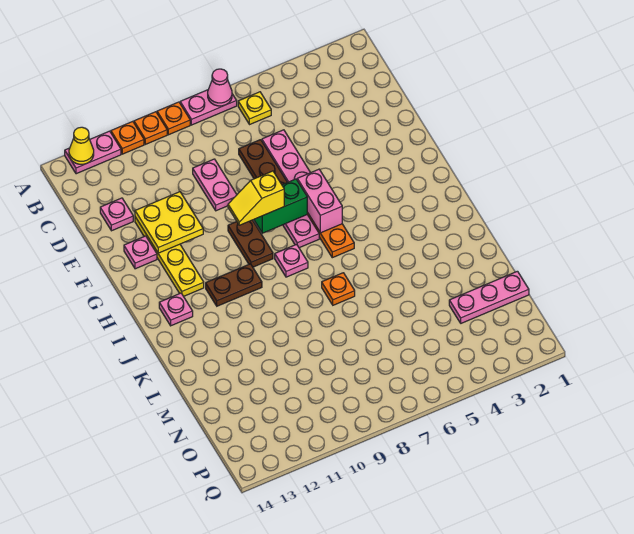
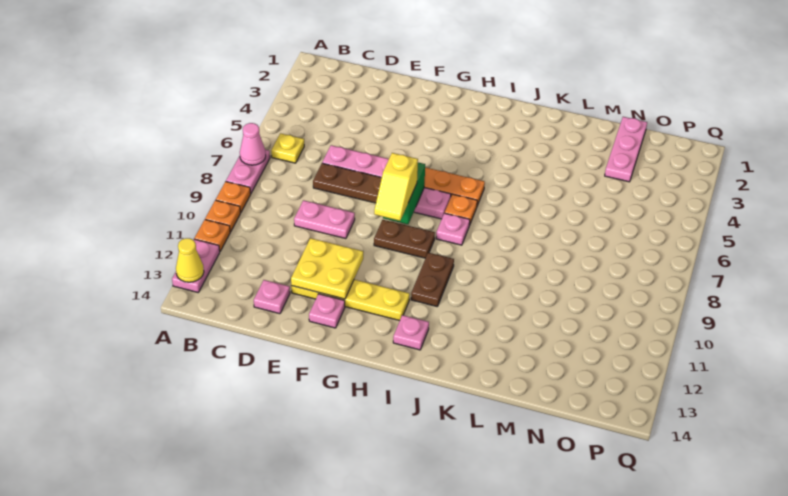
pink brick G6:H6 level 2 -> none
orange plate K7 level 1 -> orange plate I7 level 1

